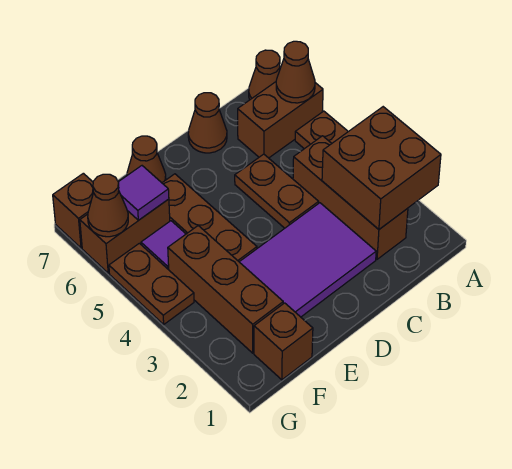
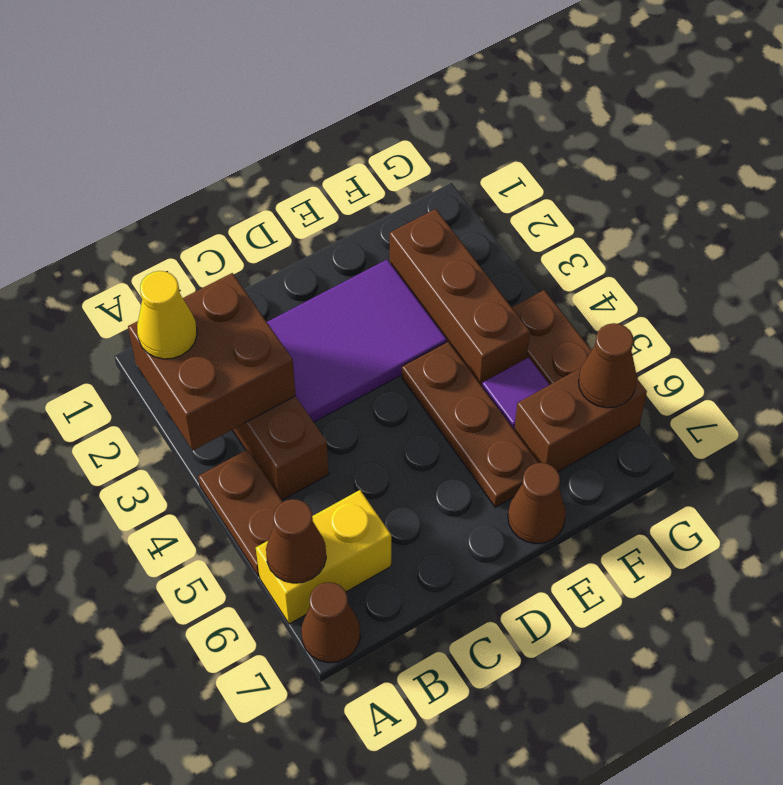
none -> yellow cone A2 level 3
brown brick A6:B6 level 1 -> yellow brick A6:B6 level 1
brown plate C4:C5 level 1 -> none
brown cone C7 level 1 -> none
brown brick F1 level 1 -> none
purple tile F6 level 2 -> none
brown brick G7 level 1 -> none

